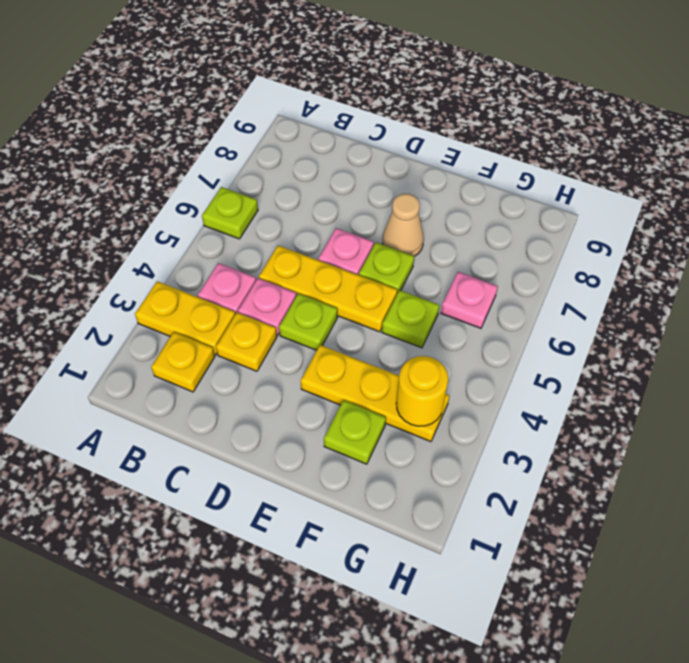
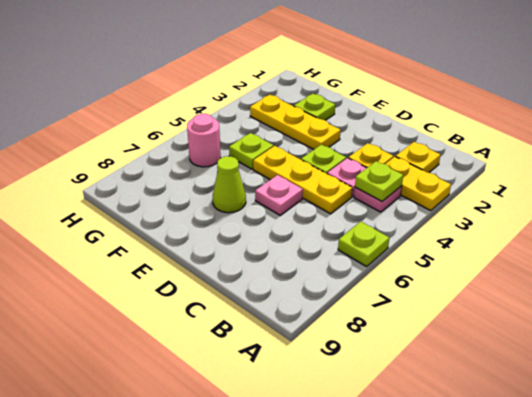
lime plate E6 level 1 -> lime plate B4 level 2
tan cone E7 level 1 -> lime cone E7 level 1
yellow round brick G3 level 2 -> none
pink plate G6 level 1 -> pink round brick G6 level 1

